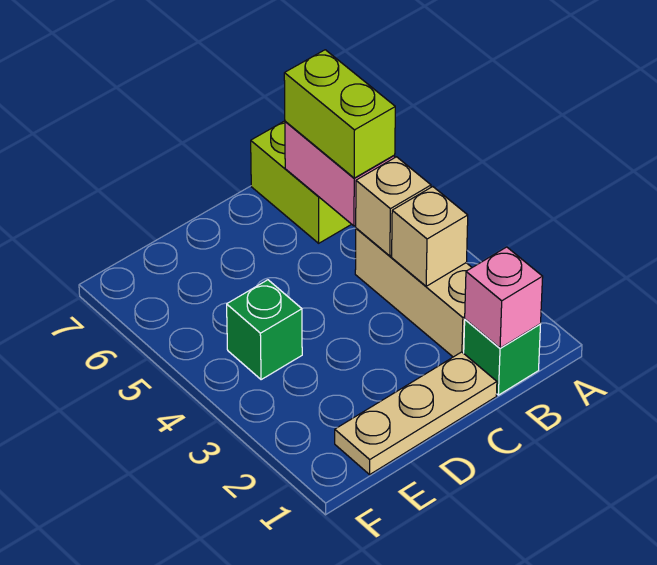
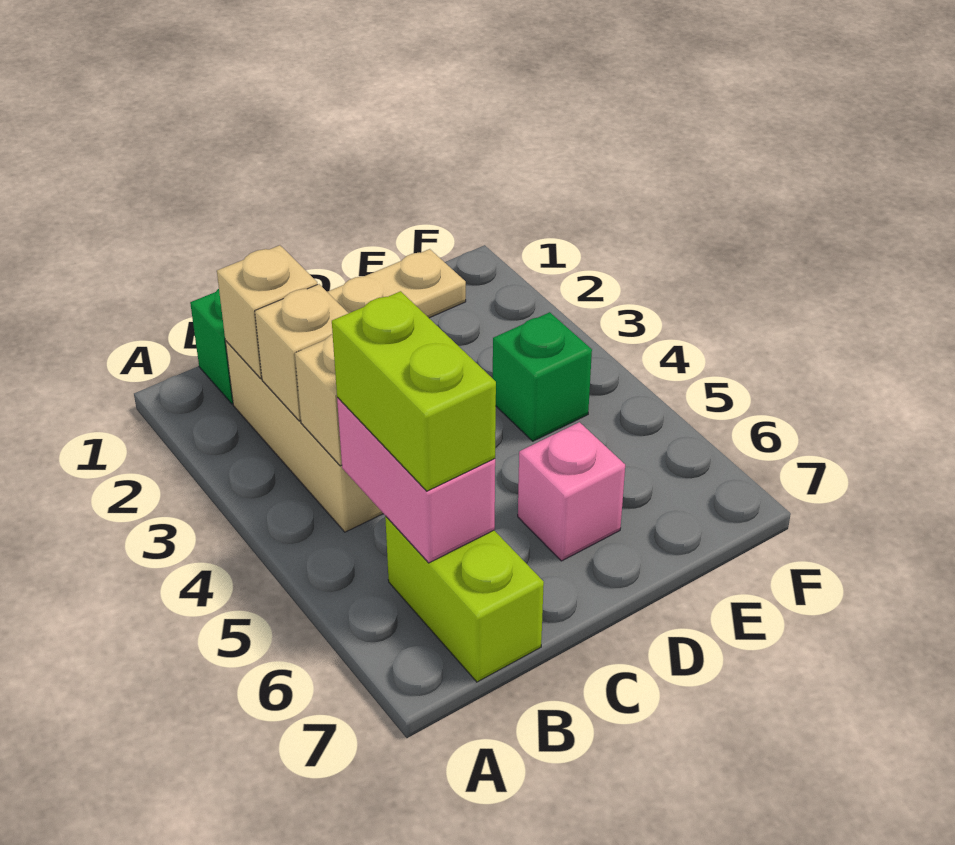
pink brick B1 level 2 -> pink brick D6 level 1
none -> tan brick B2 level 2

